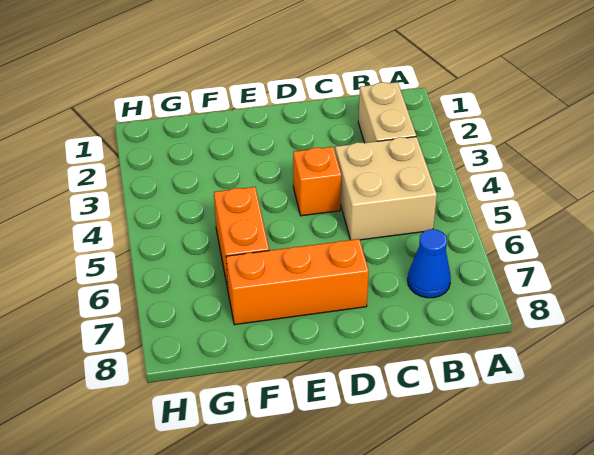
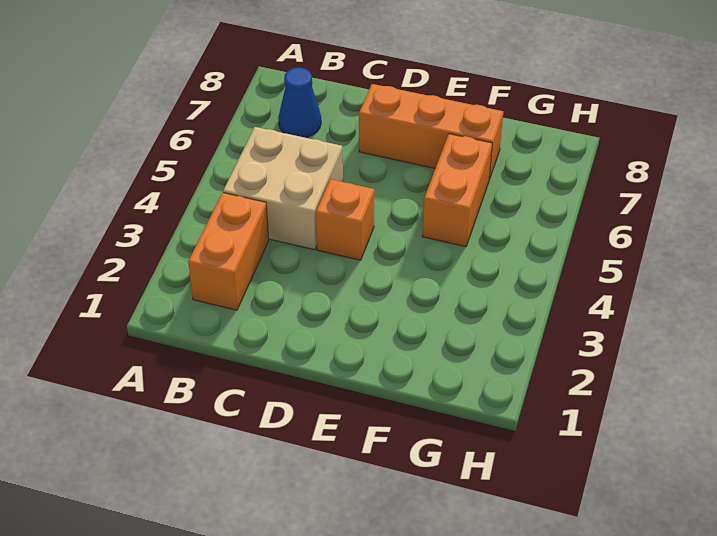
tan brick B2:B3 level 1 -> orange brick B2:B3 level 1

